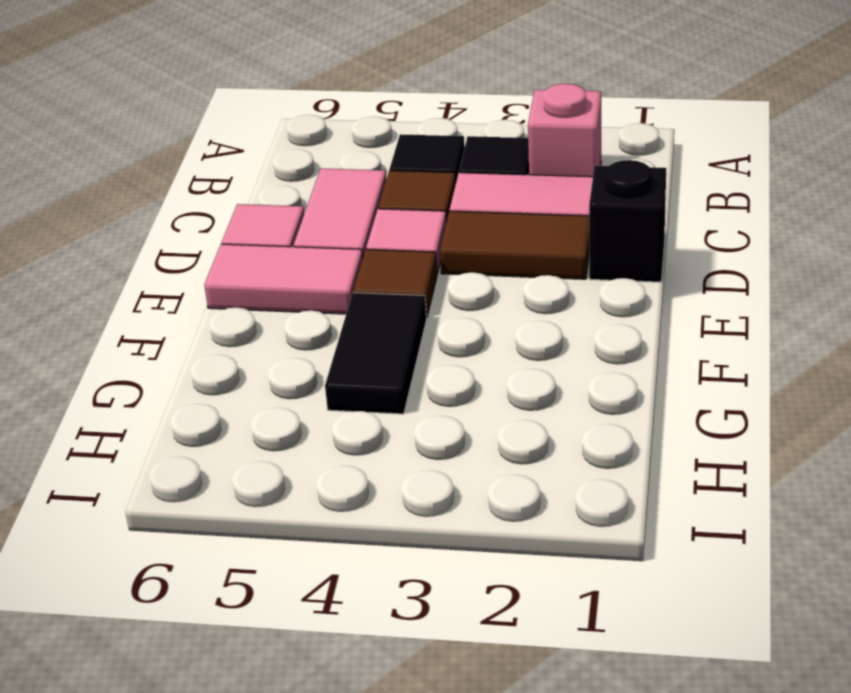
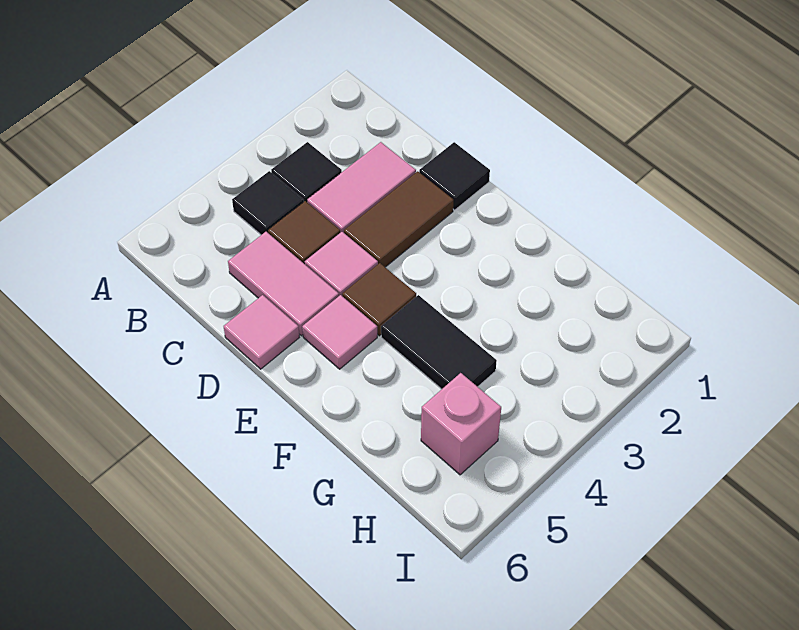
pink brick B2 level 1 -> pink brick H5 level 1
black brick D1 level 1 -> black tile D1 level 1
pink tile E5:E6 level 1 -> pink tile E5 level 1

